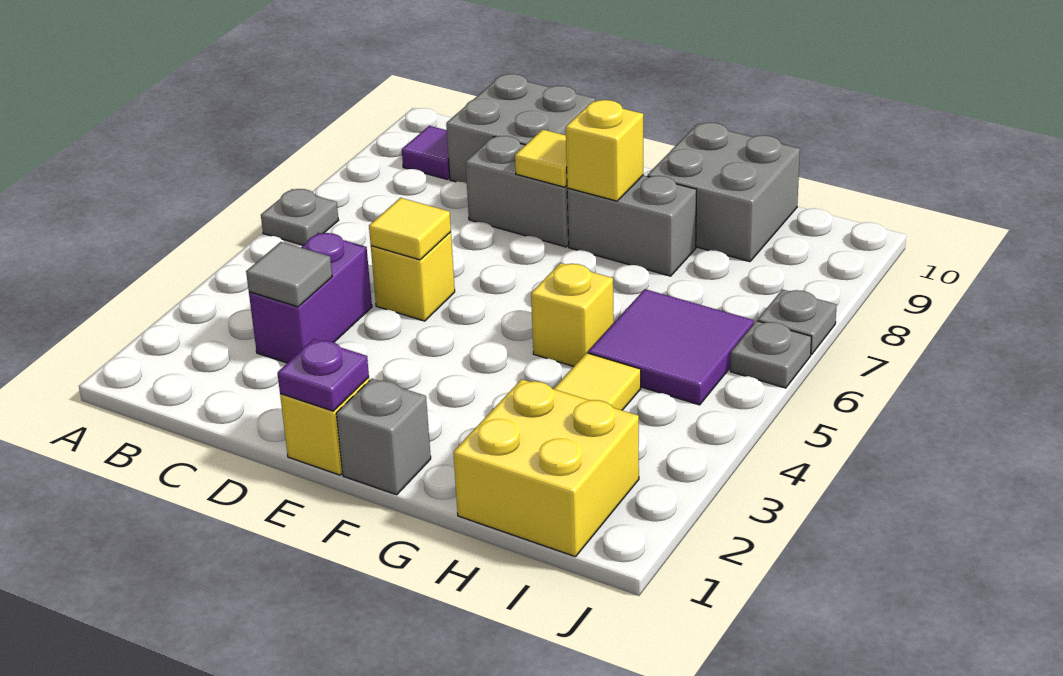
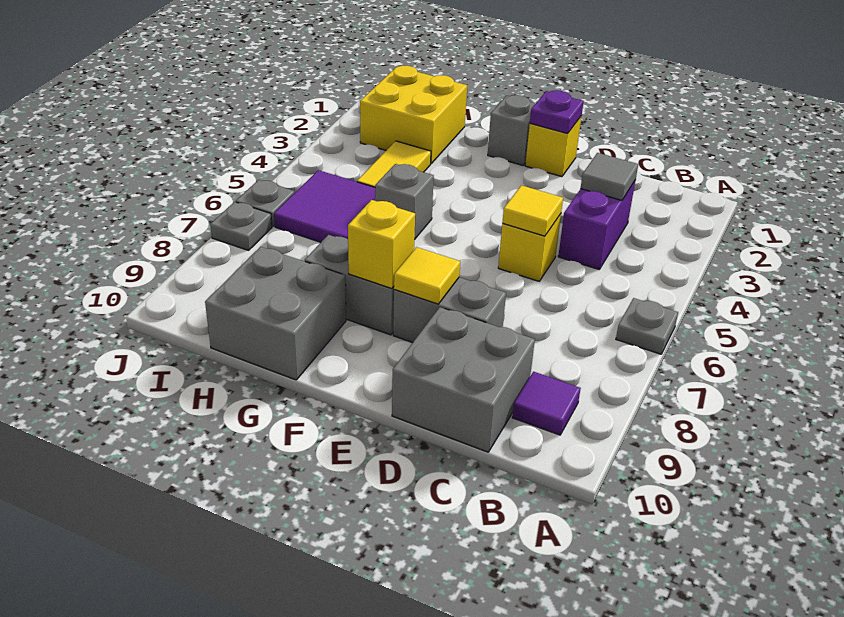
yellow brick G5 level 1 -> grey brick G5 level 1

